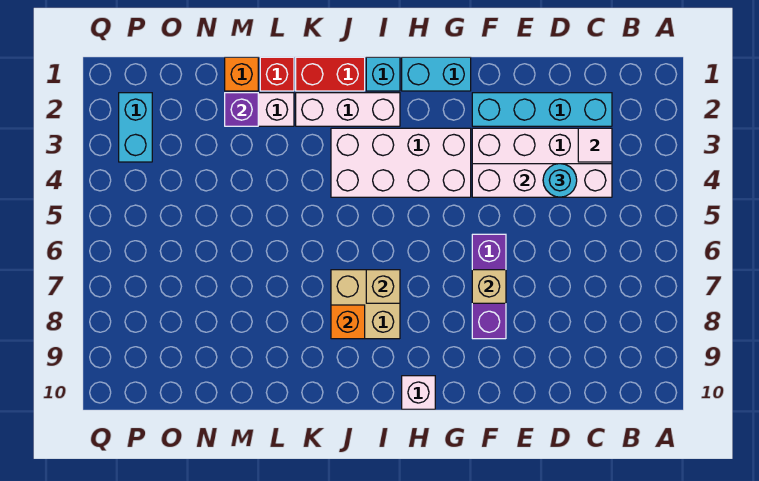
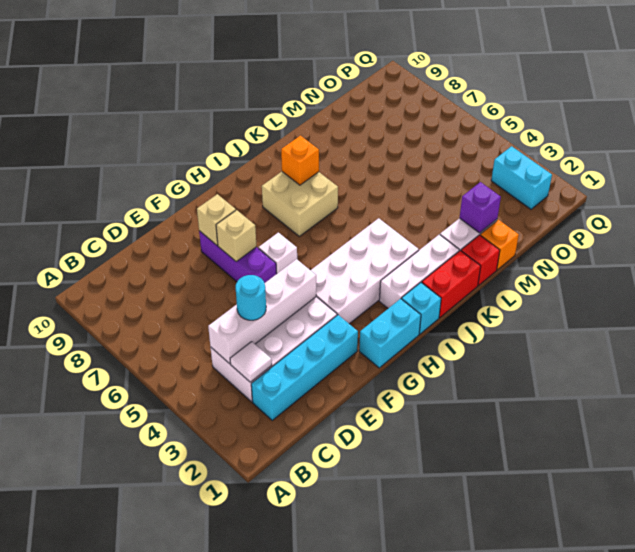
white brick H10 level 1 -> white brick G6 level 1
tan brick I7 level 2 -> tan brick F8 level 2

